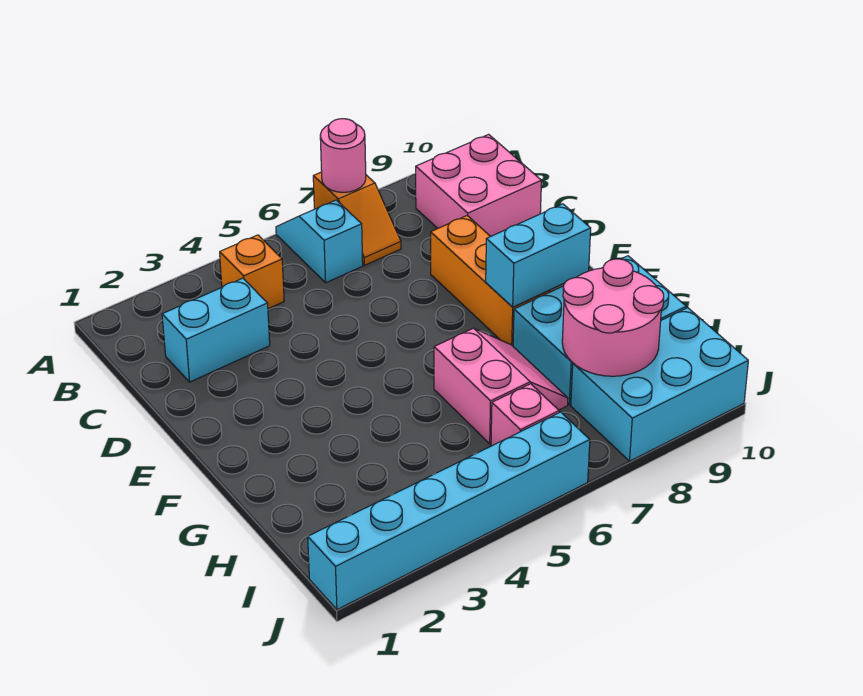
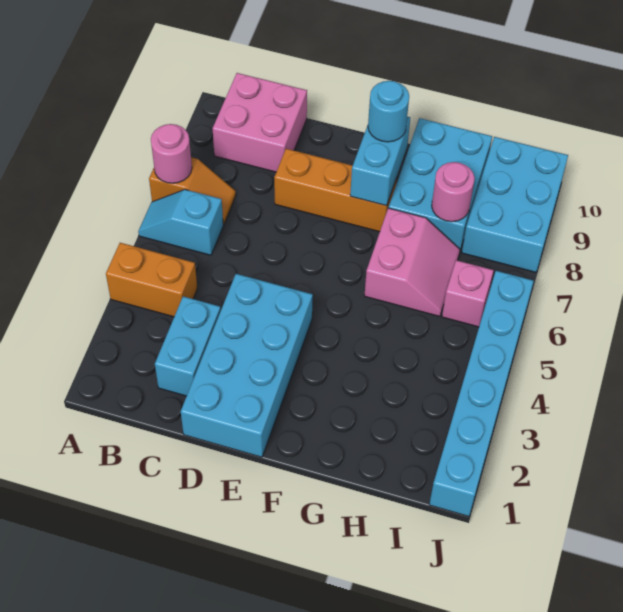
orange brick B4 level 1 -> orange brick A4:B4 level 1
none -> cyan brick D1:E4 level 1
none -> cyan round brick F9 level 3
pink slope G6:H7 level 1 top 6 -> pink slope G6:H7 level 1 top G
pink round brick H8:I9 level 2 -> pink round brick H8 level 2

